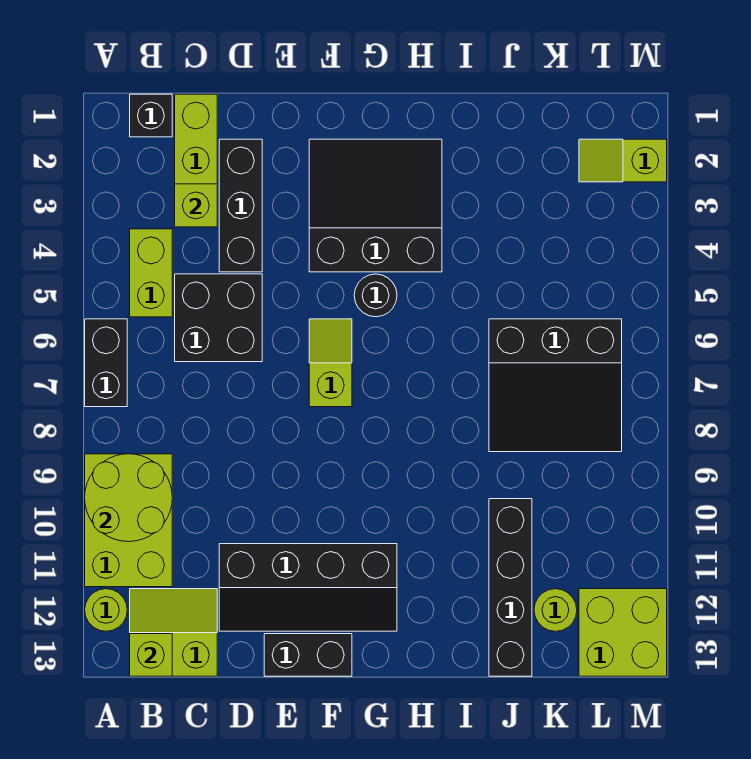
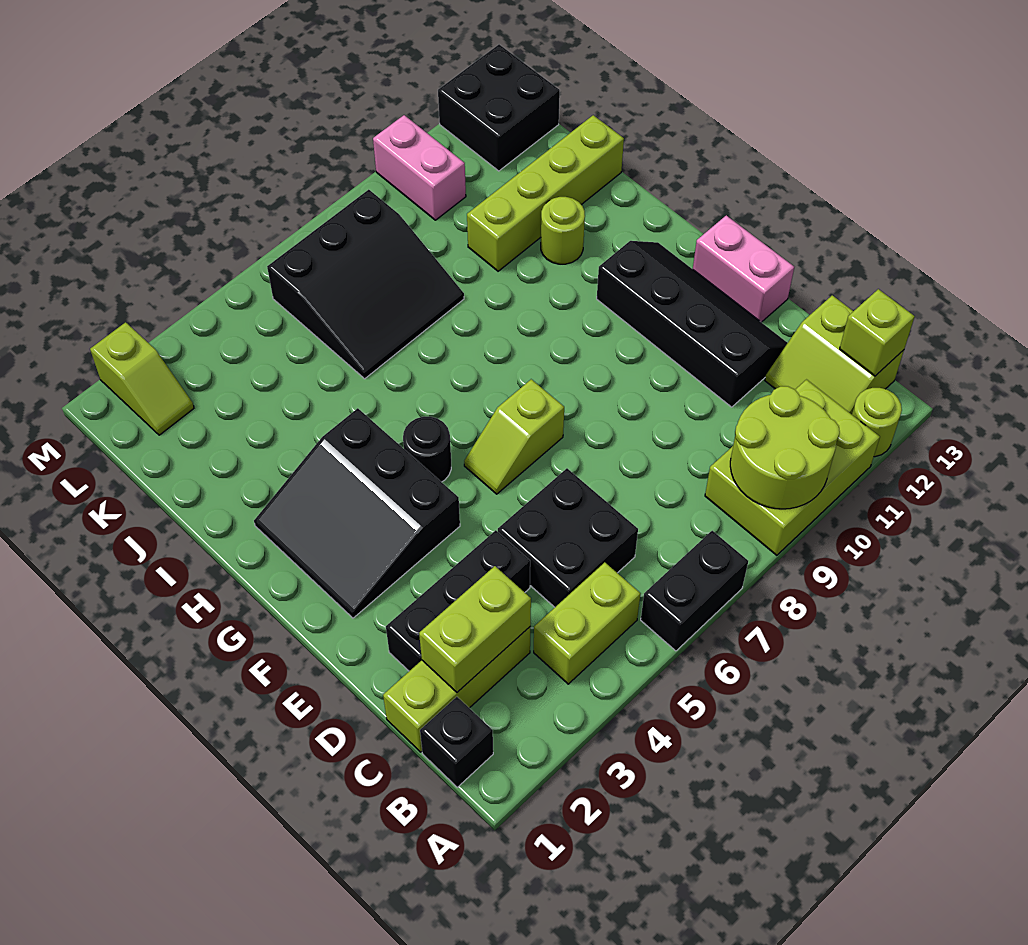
lime brick C3 level 2 -> lime brick C2:C3 level 2
black brick E13:F13 level 1 -> pink brick E13:F13 level 1
black slope J6:L8 level 1 top 6 -> black slope J6:L8 level 1 top L
black brick J10:J13 level 1 -> lime brick J10:J13 level 1
lime round brick K12 level 1 -> lime round brick I11 level 1
none -> pink brick L10:M10 level 1
lime brick L12:M13 level 1 -> black brick L12:M13 level 1

